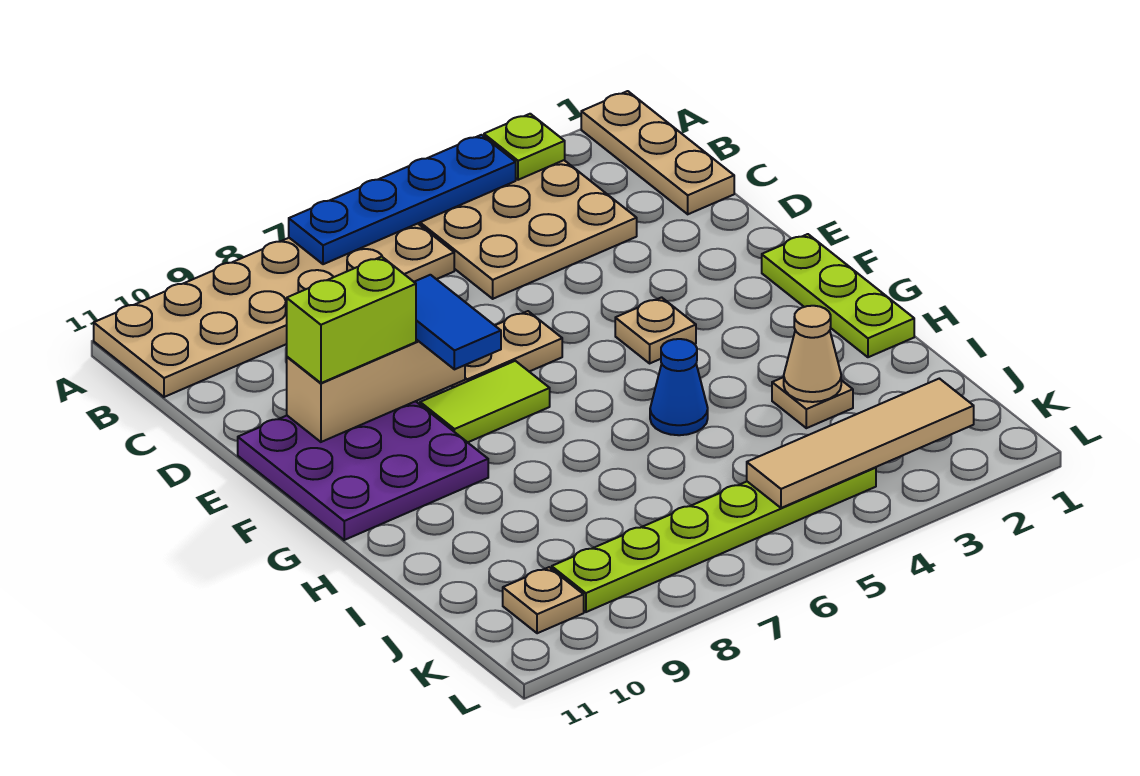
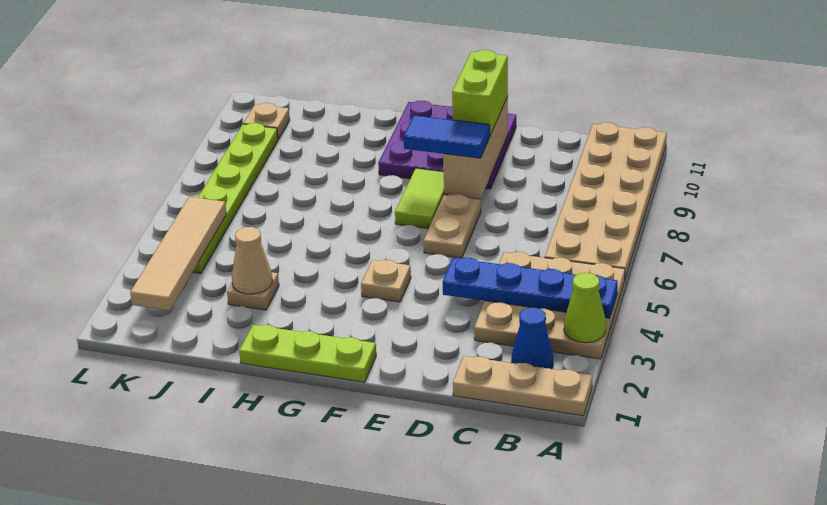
lime plate A3 level 2 -> lime cone A3 level 2
blue plate A4:A7 level 2 -> blue plate A4:D4 level 2
blue cone H5 level 1 -> blue cone B2 level 1

